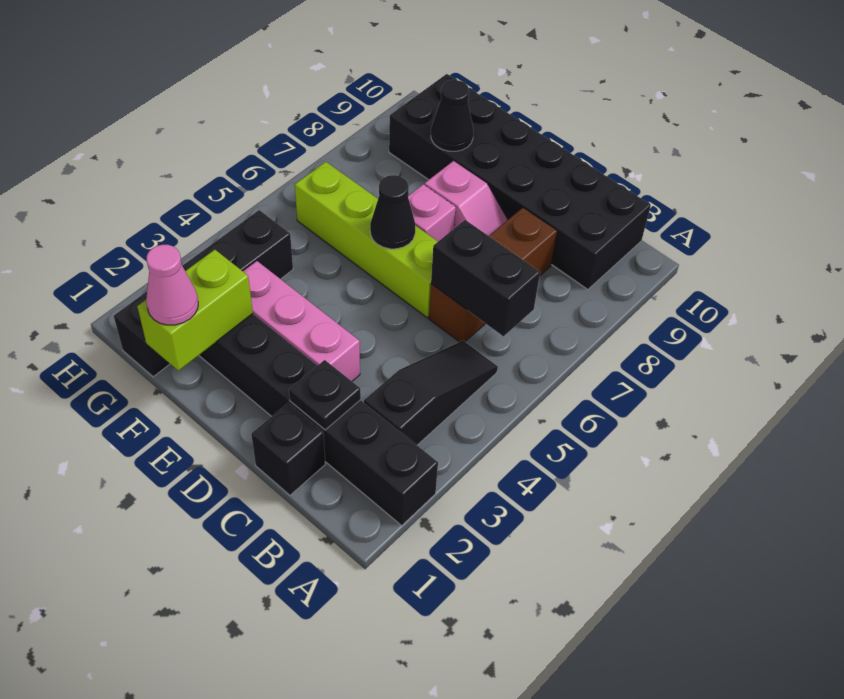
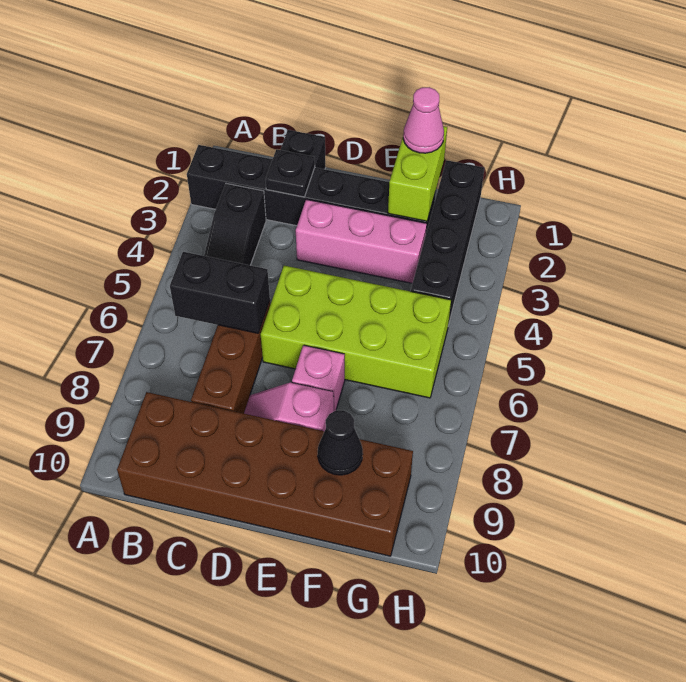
black brick B9:G10 level 1 -> brown brick B9:G10 level 1
lime brick D6:G6 level 1 -> lime brick D5:G6 level 1
black cone E6 level 2 -> none

